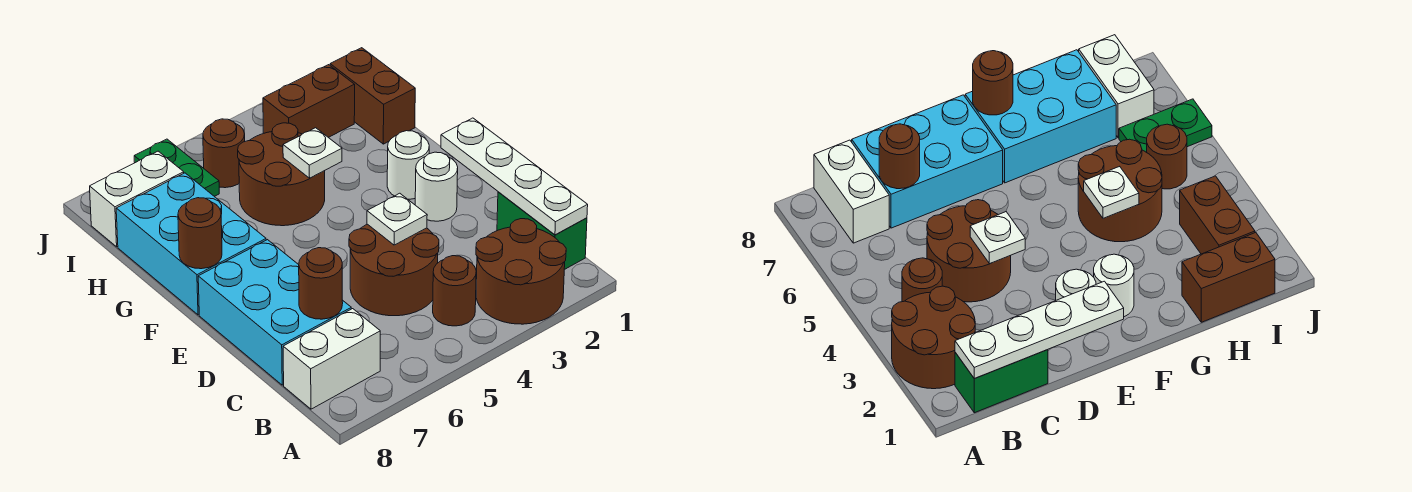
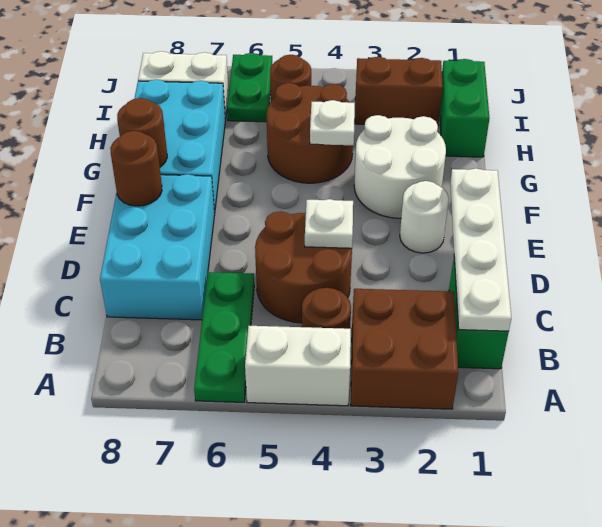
brown round brick A2:B3 level 1 -> brown brick A2:B3 level 1
none -> green plate A6:C6 level 1
white brick B7:B8 level 1 -> white brick A4:A5 level 1
brown round brick C7 level 2 -> brown round brick E8 level 2
white round brick F2 level 1 -> white round brick F2:G3 level 1
brown brick H1:I1 level 1 -> green brick H1:I1 level 1

